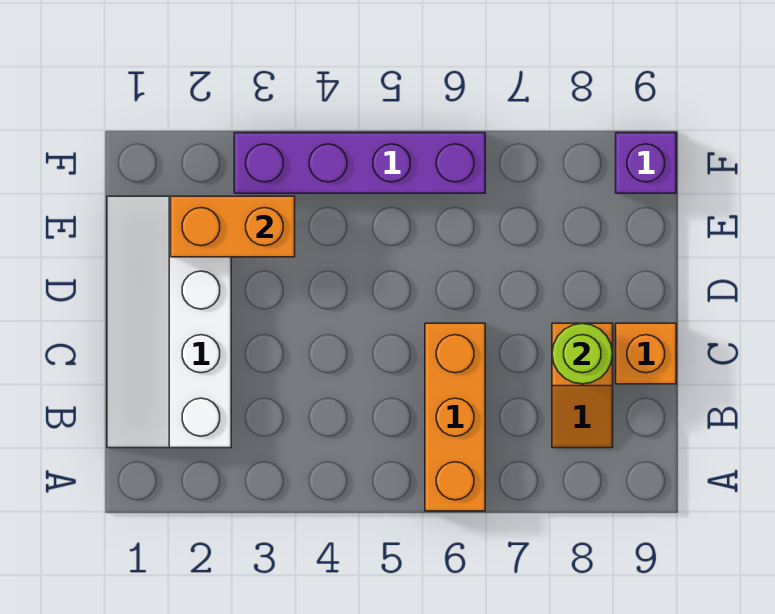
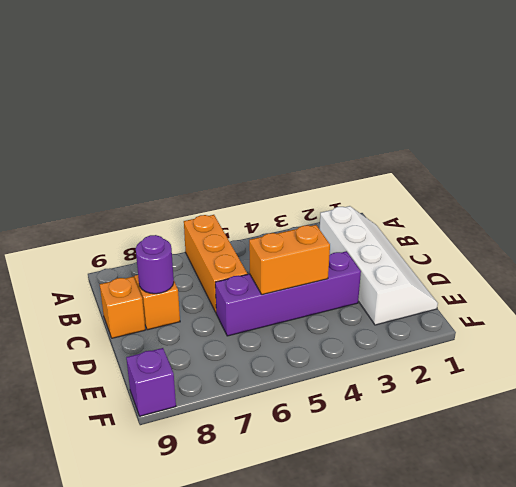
lime round brick C8 level 2 -> purple round brick C8 level 2
orange brick E2:E3 level 2 -> orange brick D4:D5 level 2
purple brick F3:F6 level 1 -> purple brick D3:D6 level 1

